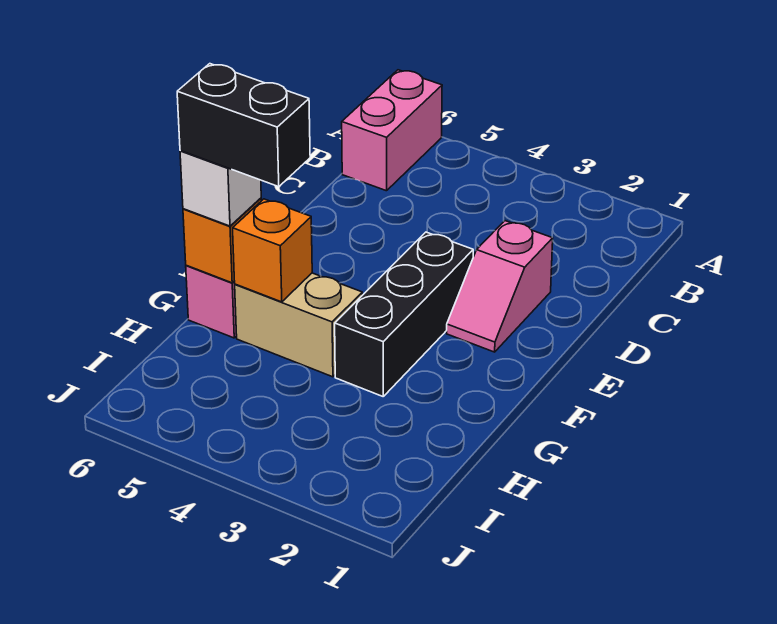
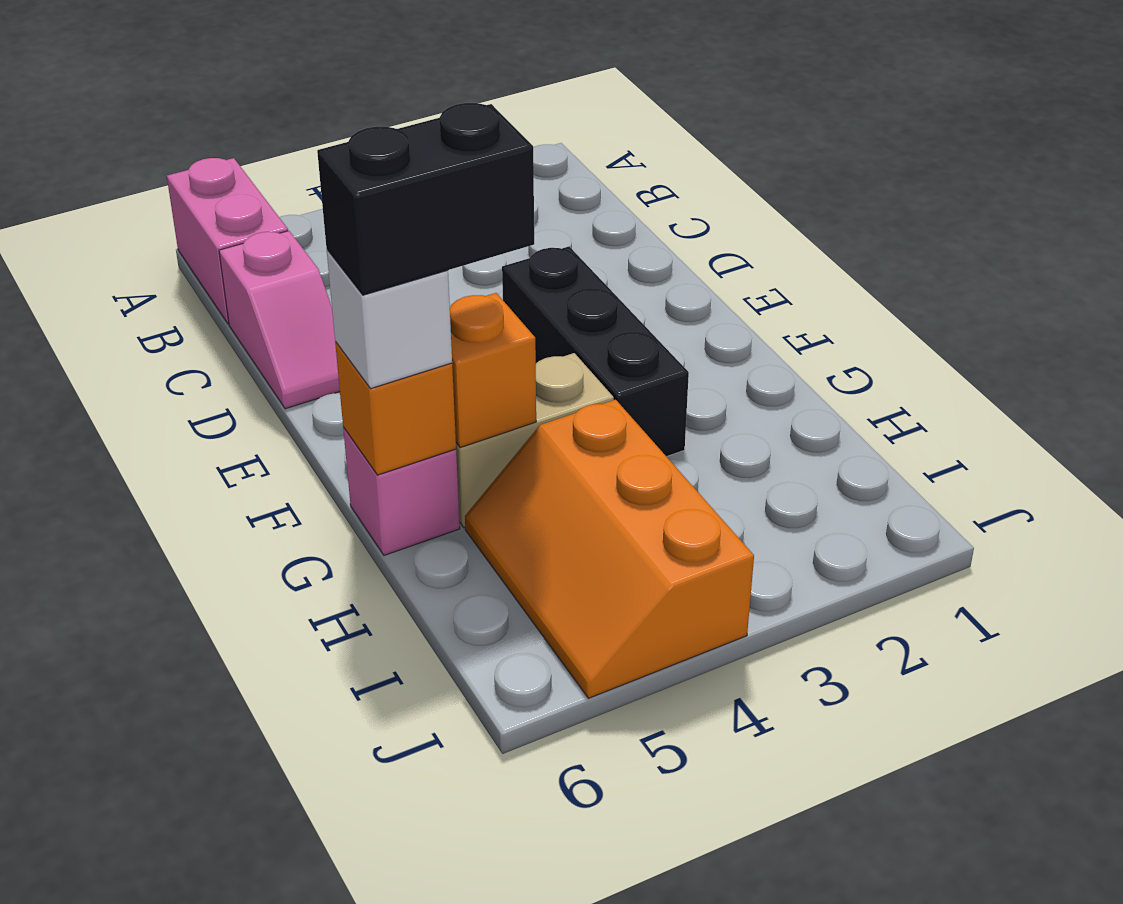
pink slope D2:E2 level 1 top D -> pink slope C6:D6 level 1 top C
none -> orange slope H4:J5 level 1 top 4

